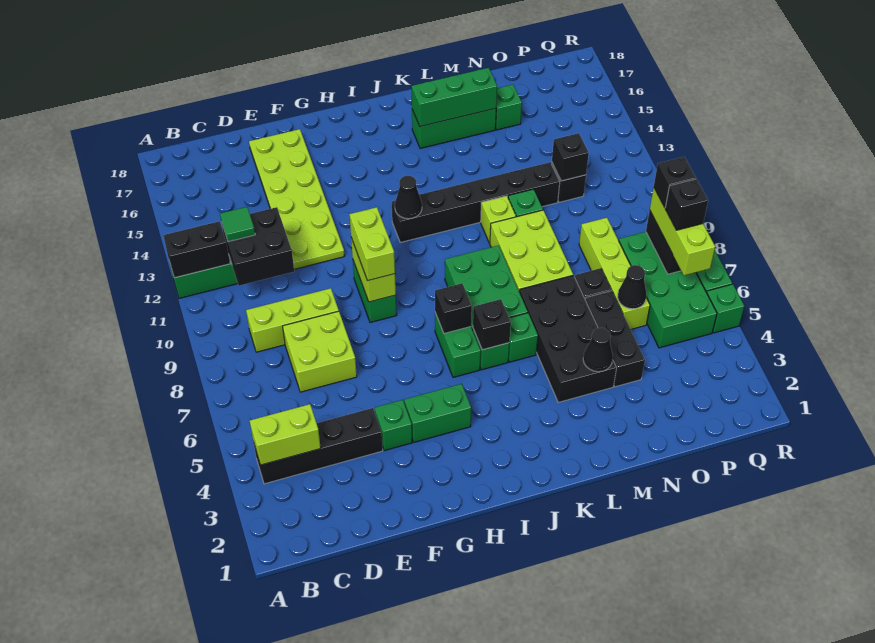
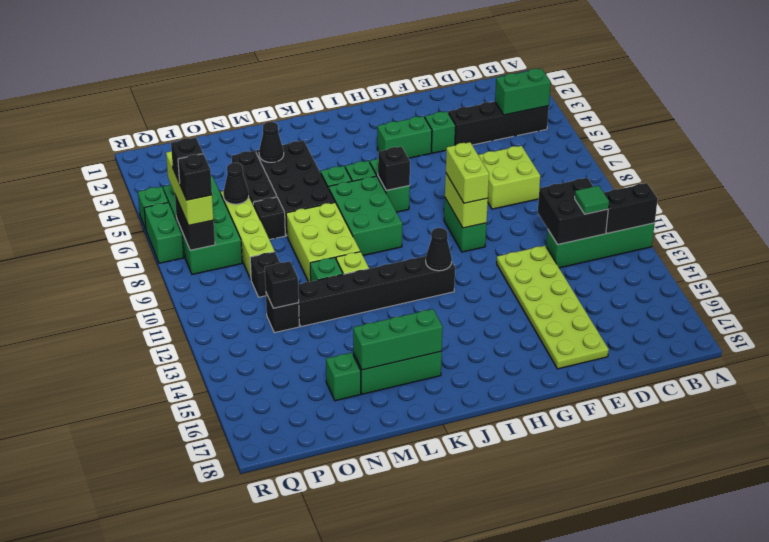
lime brick B4:C4 level 2 -> green brick B4:C4 level 2
lime brick C9:E9 level 1 -> none
black brick J6 level 2 -> black brick O10 level 1

